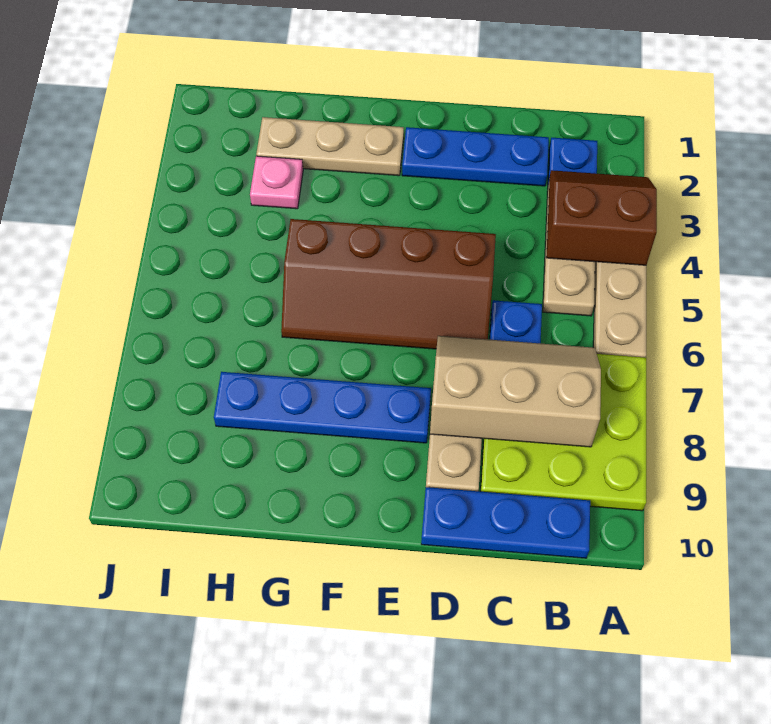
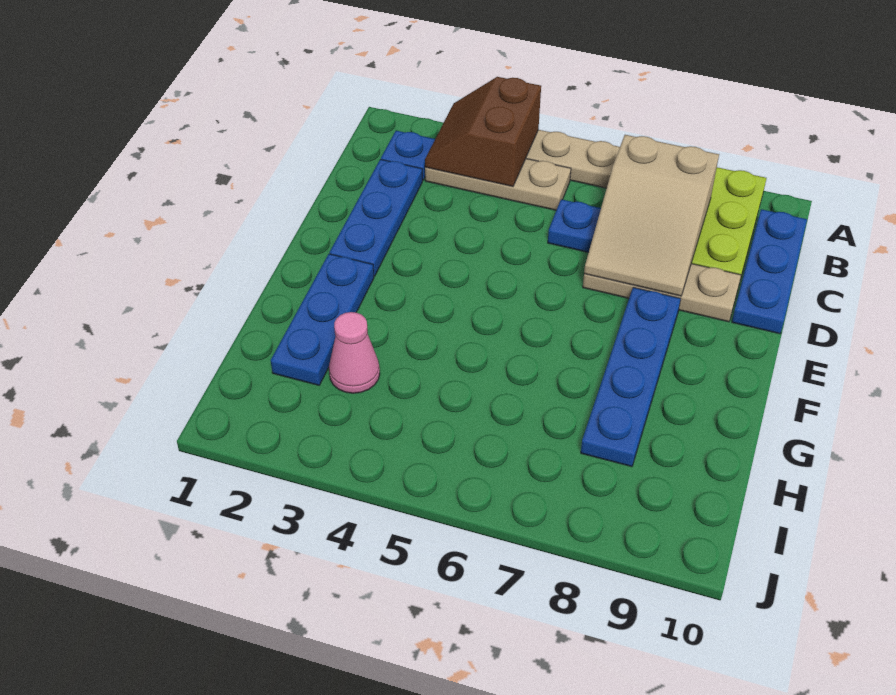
tan slope B7:D8 level 2 top 8 -> tan slope B7:D8 level 2 top B
brown slope D5:G6 level 1 top 5 -> none
tan plate F2:H2 level 1 -> blue plate F2:H2 level 1
pink plate H3 level 1 -> pink cone H3 level 1

